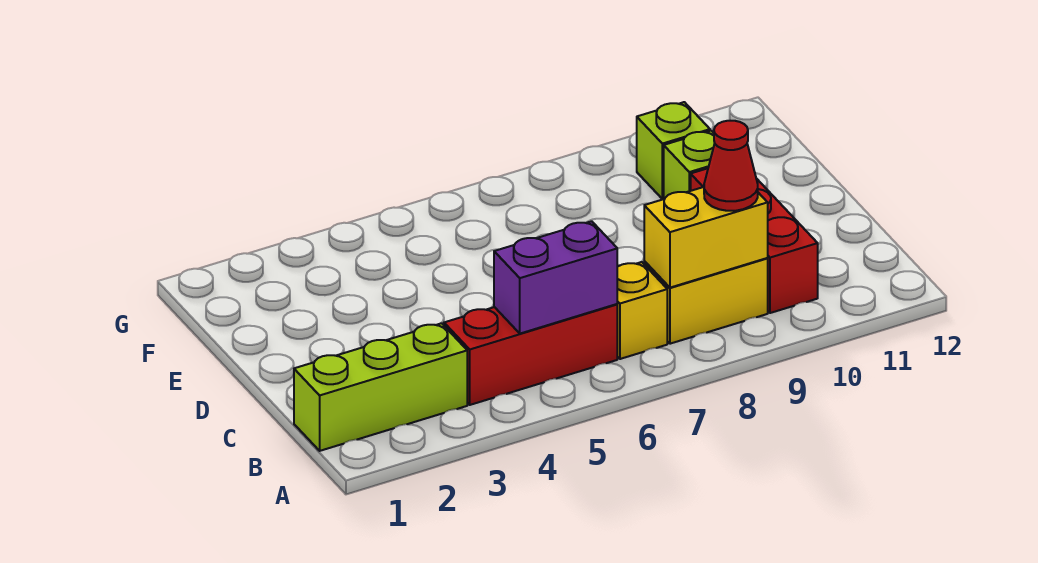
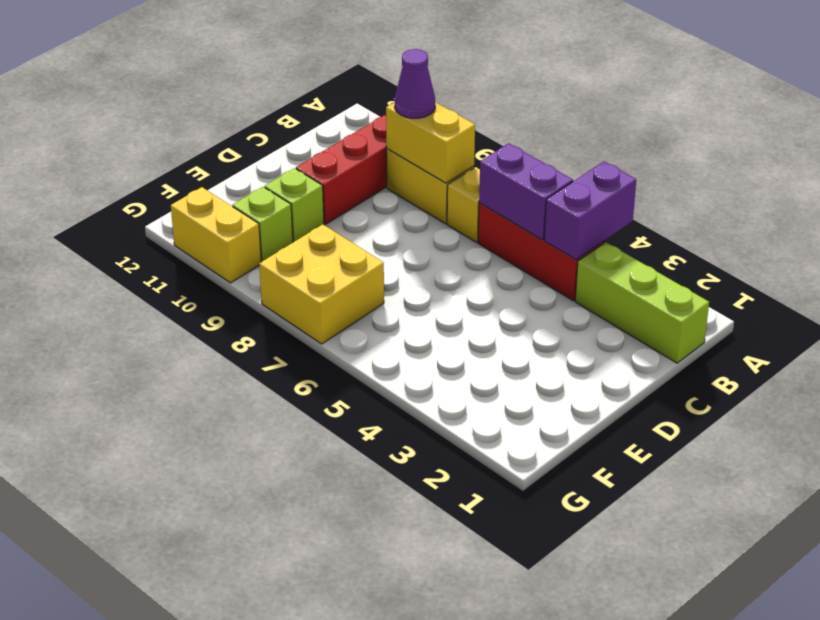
none -> purple brick A4:B4 level 2
red cone B9 level 3 -> purple cone B9 level 3
none -> yellow brick F7:G8 level 1
none -> yellow brick G10:G11 level 1

